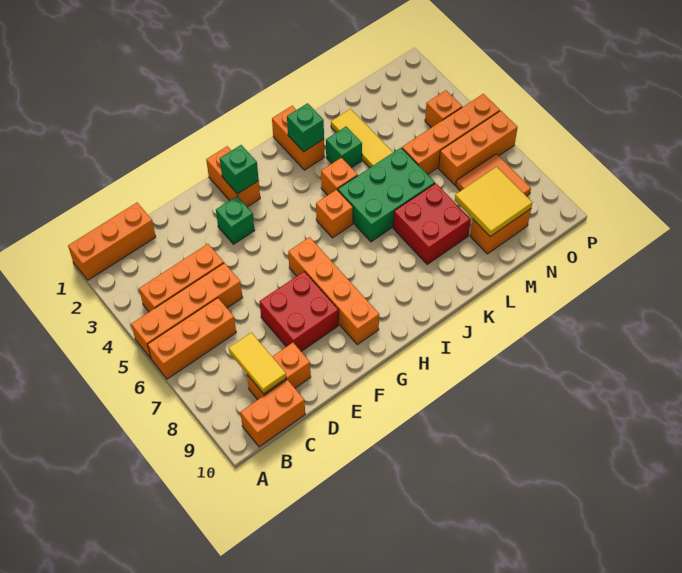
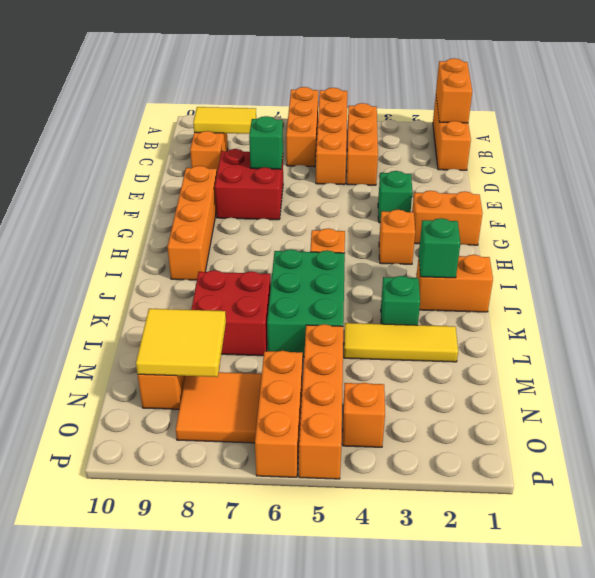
orange brick B10:C10 level 1 -> orange brick A1:B1 level 2
green brick G2 level 2 -> green brick E7 level 2
orange brick G6:G9 level 1 -> orange brick F9:I9 level 1
orange brick J4 level 1 -> orange brick H3 level 1

